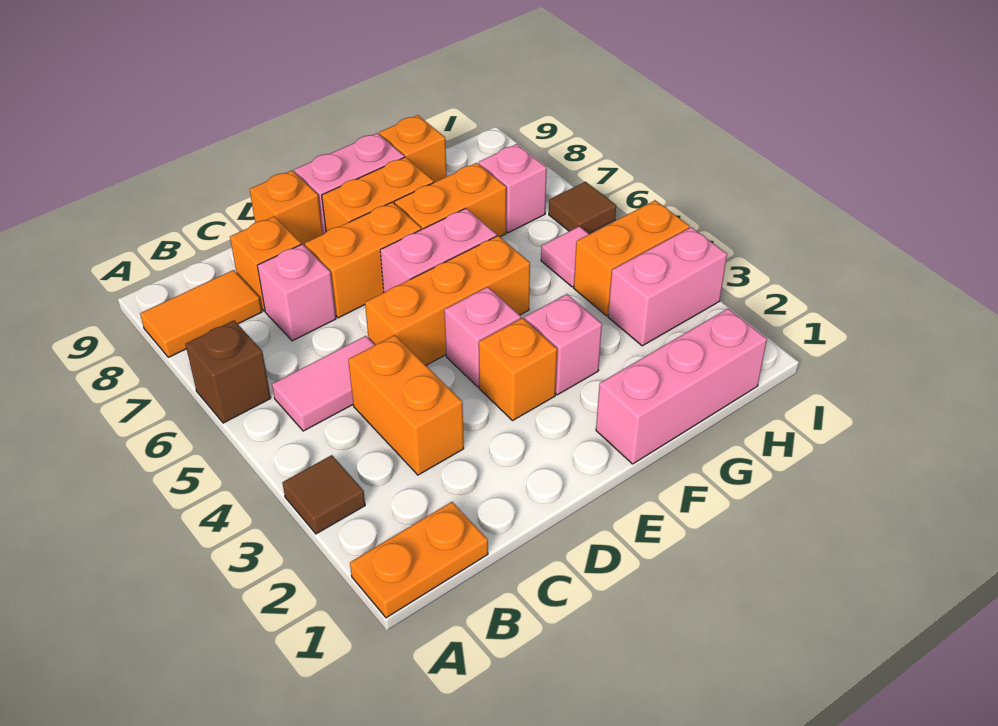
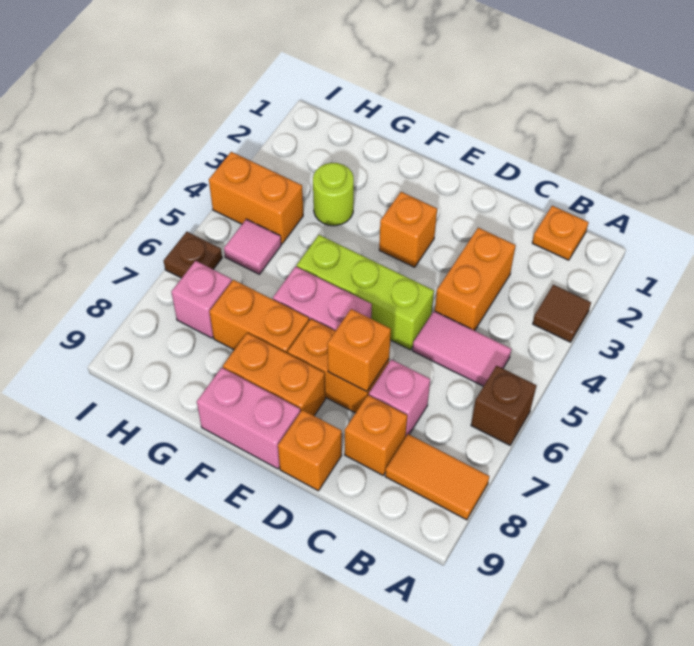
orange plate A1:B1 level 1 -> orange plate B1 level 1
orange brick D5:F5 level 1 -> lime brick D5:F5 level 1
pink brick E4 level 1 -> none
pink brick F1:H1 level 1 -> none
pink brick F3 level 1 -> none
none -> lime round brick G3 level 1
orange brick G9 level 1 -> orange brick D7 level 2
pink brick H3:I3 level 1 -> none
brown tile I6 level 1 -> brown plate I6 level 1

